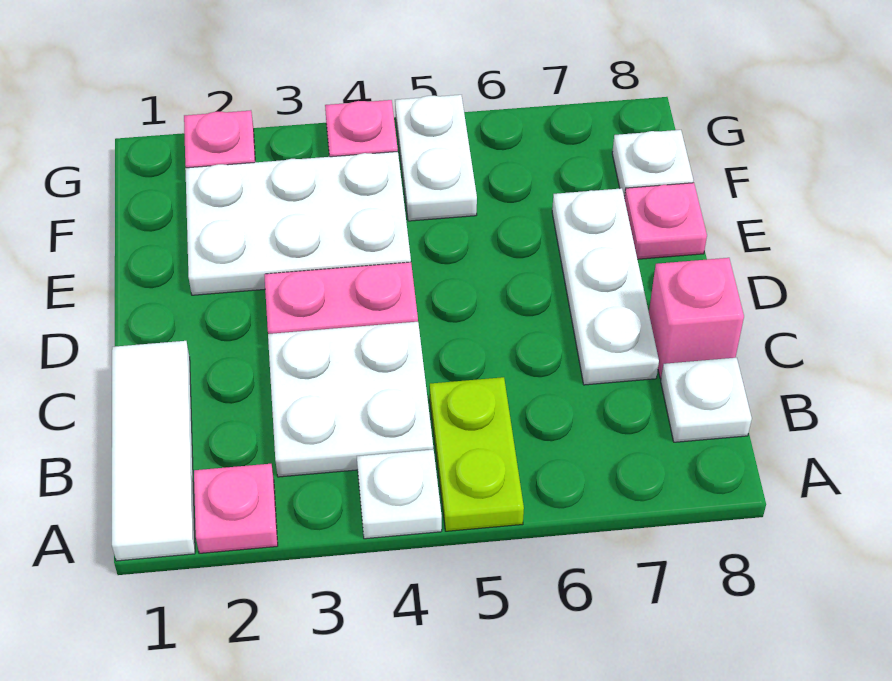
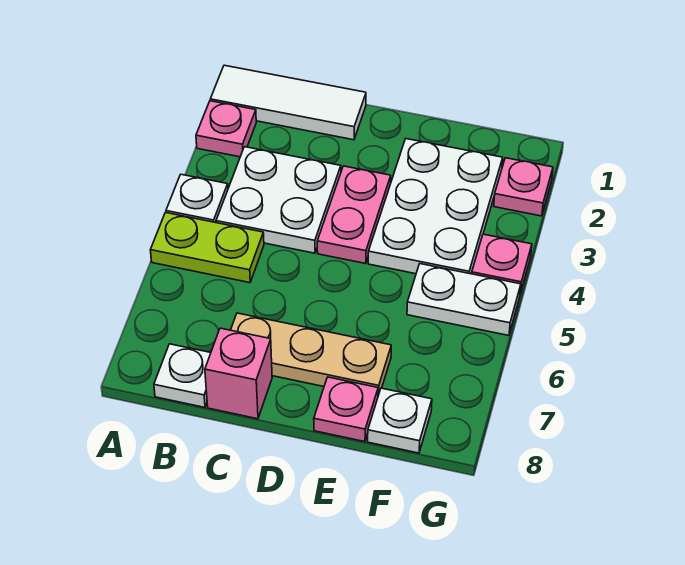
white plate C7:E7 level 1 -> tan plate C7:E7 level 1

